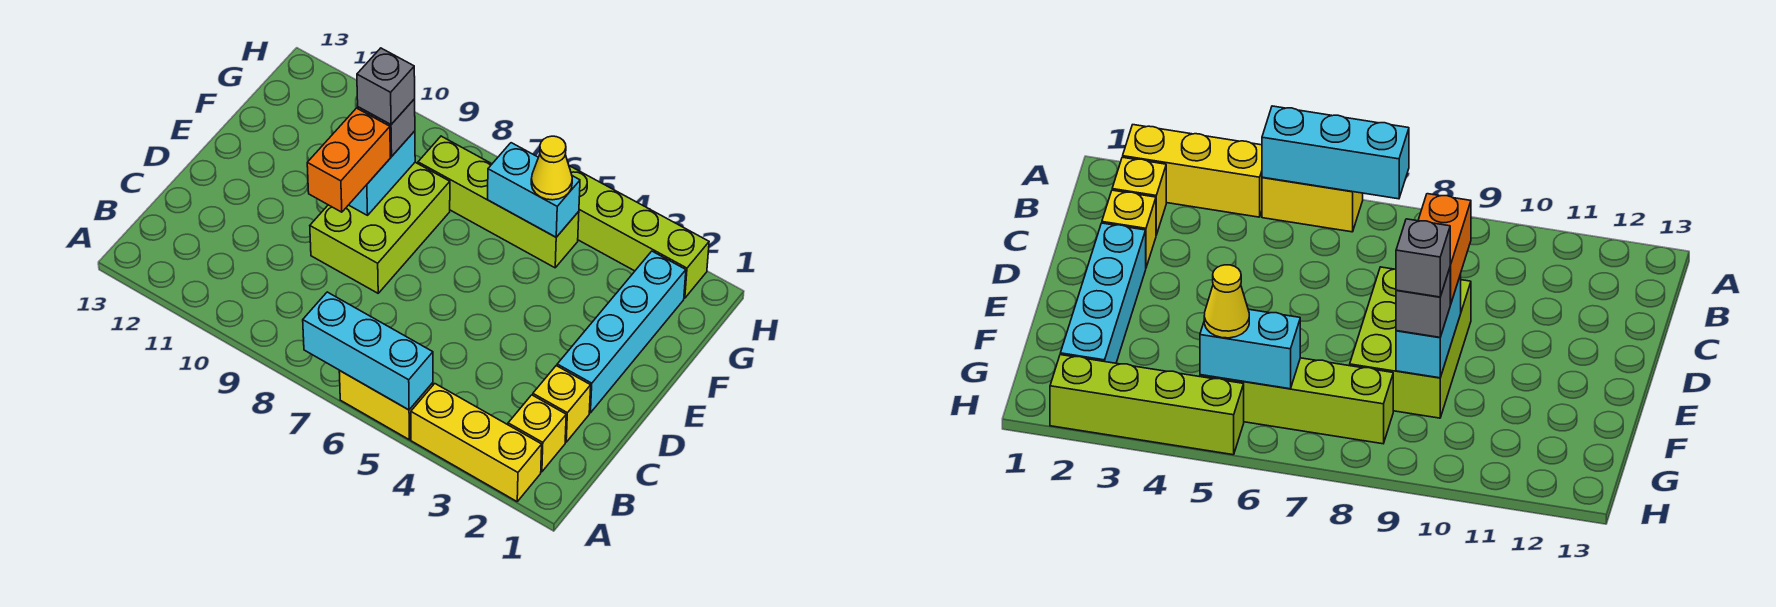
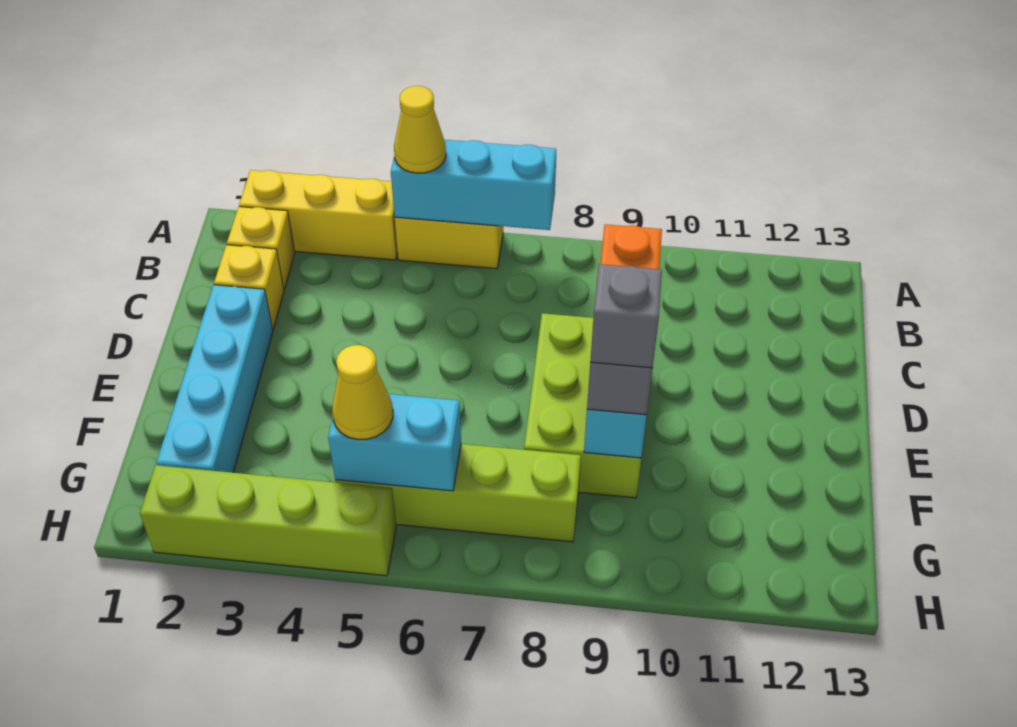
none -> yellow cone A5 level 3

